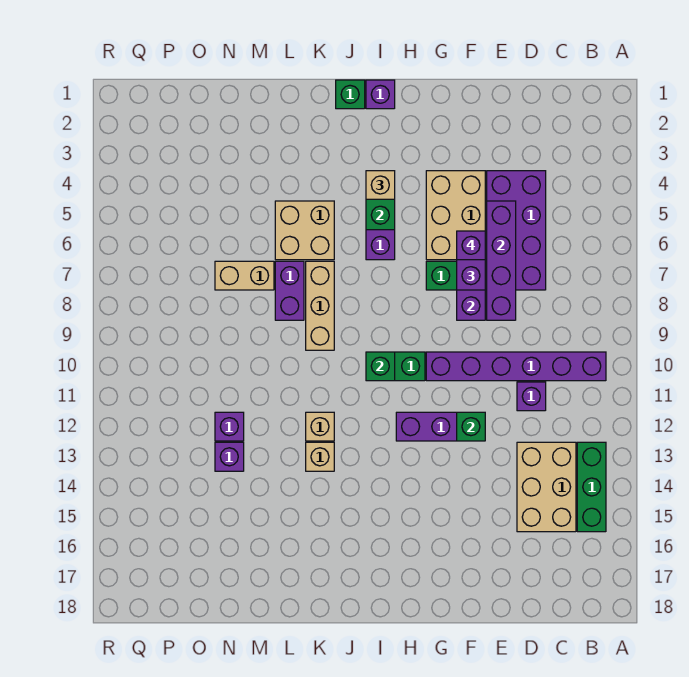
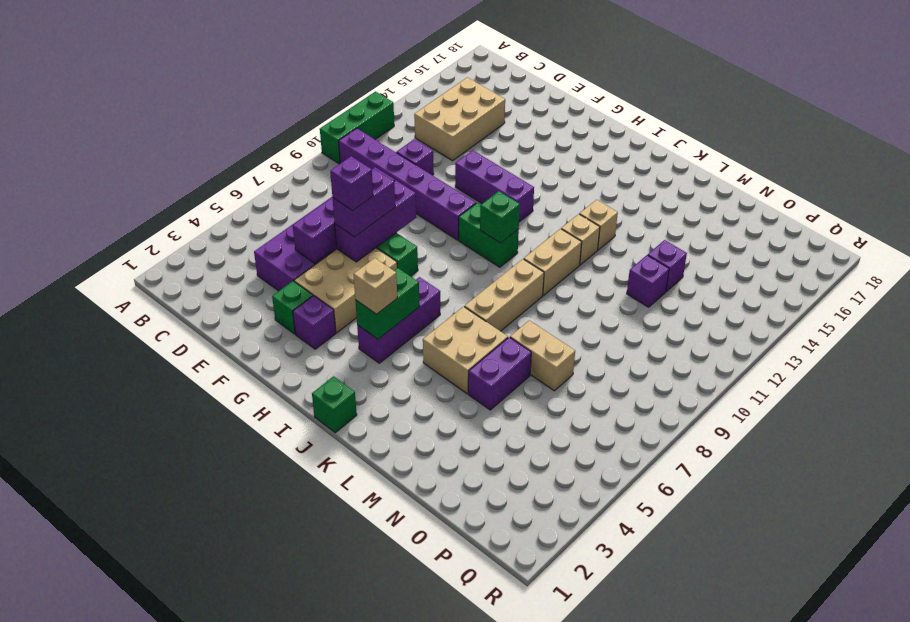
green brick B13:B15 level 1 -> green brick A10:A12 level 1
green brick F12 level 2 -> green brick F3 level 1
purple brick I1 level 1 -> purple brick G3 level 1
none -> tan brick K10:K11 level 1
purple brick L7:L8 level 1 -> purple brick M5:M6 level 1

